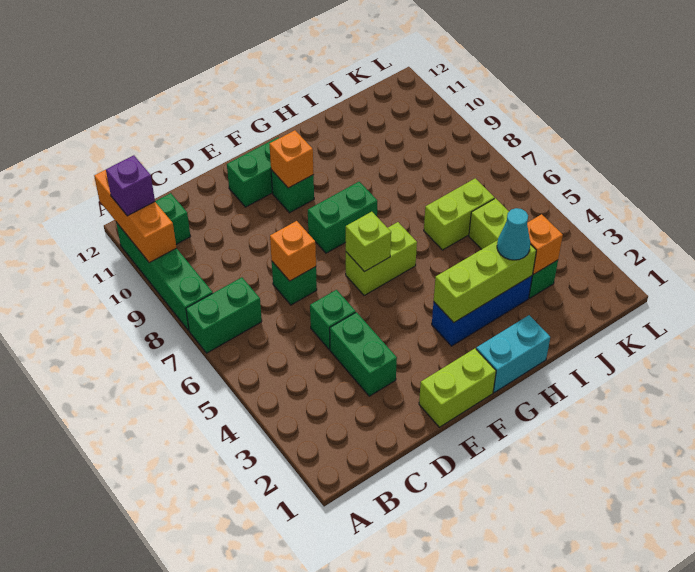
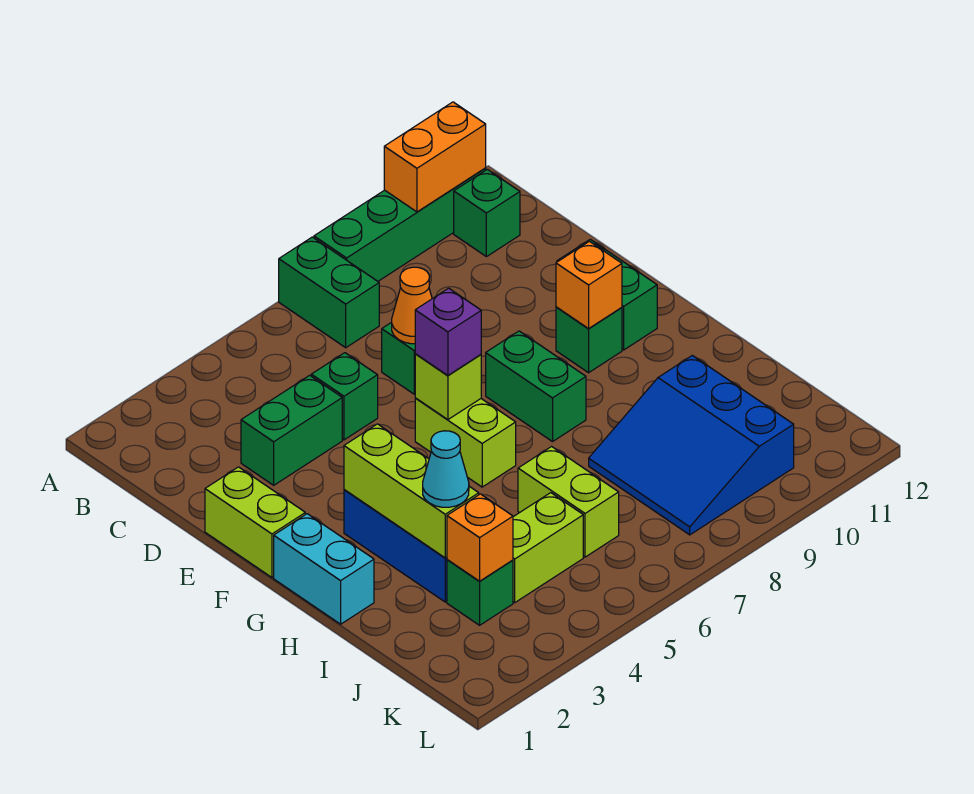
orange brick A10:A12 level 2 -> orange brick A10:A11 level 2
purple brick A11 level 3 -> purple brick F6 level 3
orange brick D7 level 2 -> orange cone D7 level 2
none -> blue slope I8:K10 level 1 top 10

